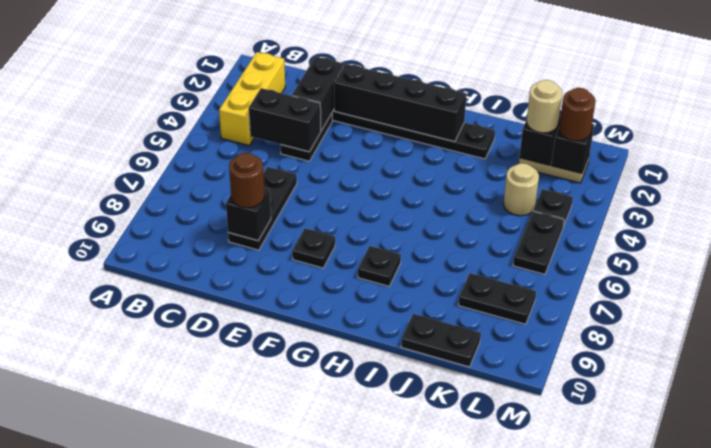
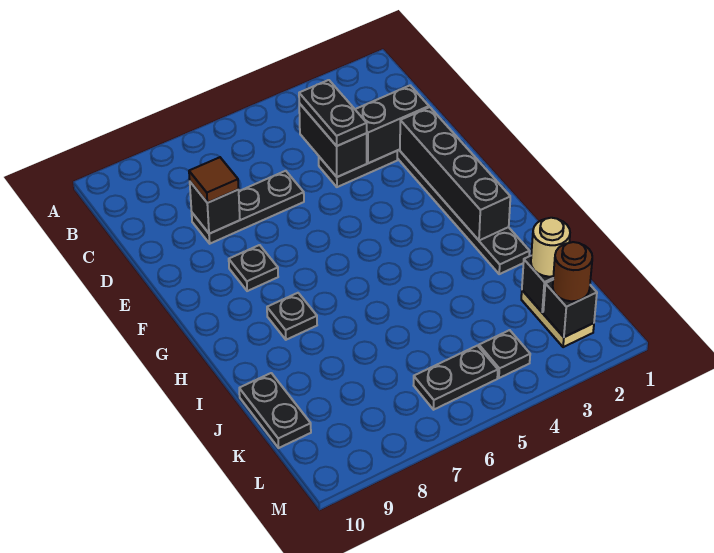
yellow brick B2:B4 level 1 -> none
brown round brick D8 level 3 -> brown tile D8 level 3
tan round brick K4 level 1 -> none
black plate K8:L8 level 1 -> black plate C4:D4 level 3

